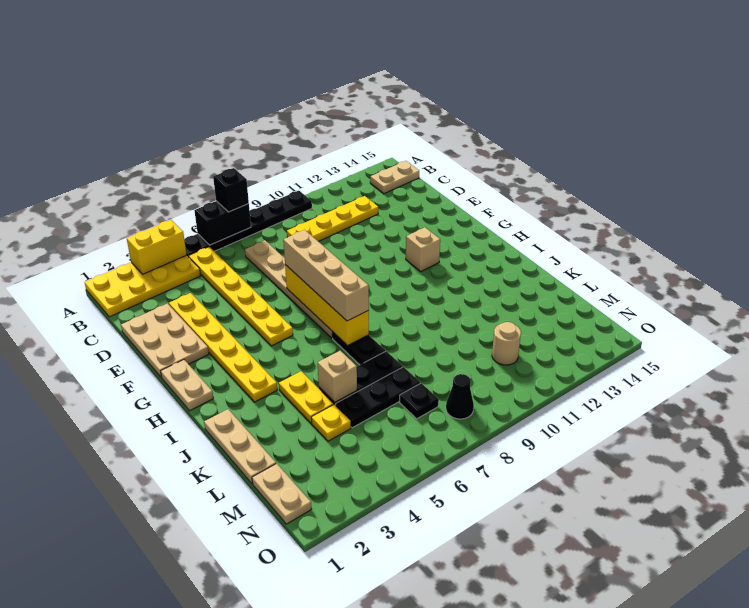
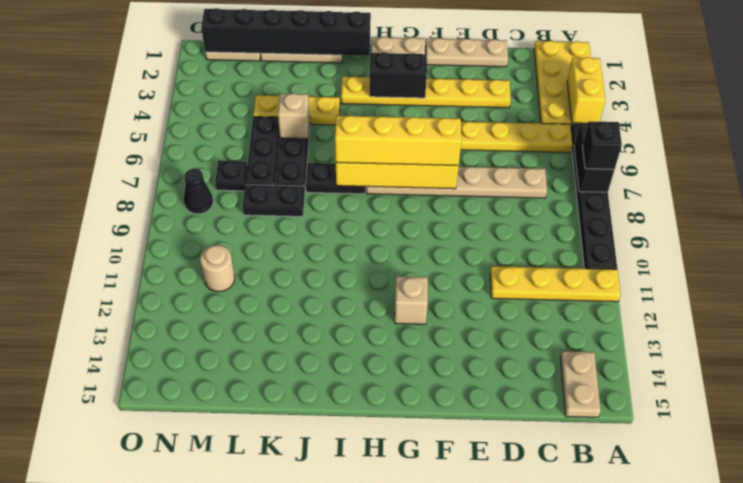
yellow plate C9:C12 level 1 -> yellow plate A11:D11 level 1
tan plate D1:F2 level 1 -> tan plate D1:F1 level 1
tan brick F7:I7 level 3 -> yellow brick F7:I7 level 3
none -> black brick G3:H3 level 2
none -> black brick I1:N1 level 2
none -> black plate K8:L8 level 1

